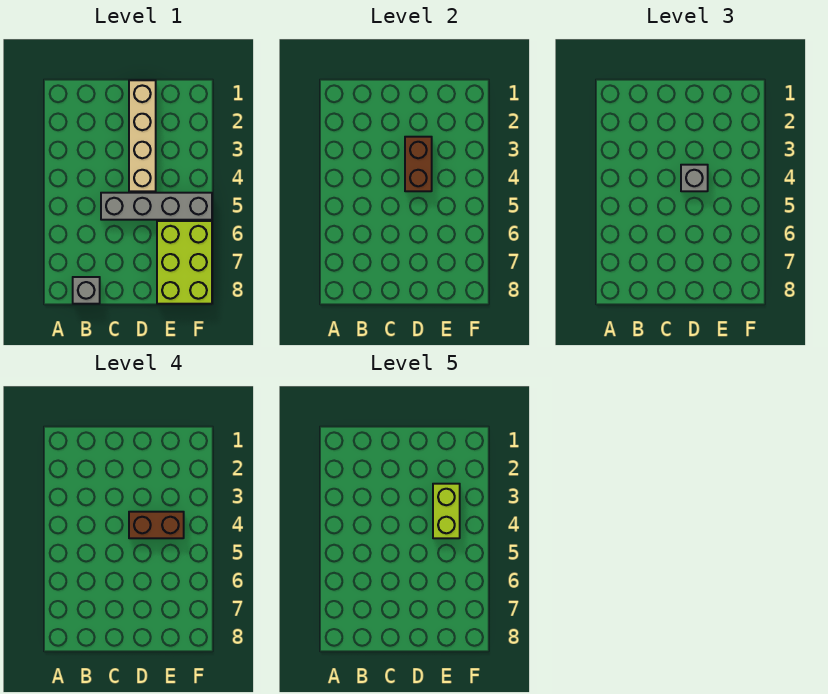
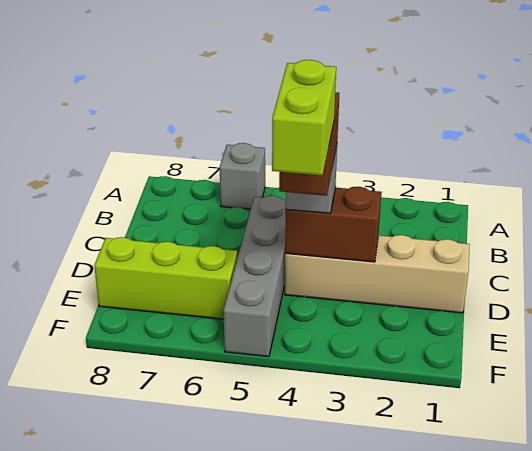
grey brick B8 level 1 -> grey brick A6 level 1
lime brick E3:E4 level 5 -> lime brick E4:F4 level 5
lime brick E6:F8 level 1 -> lime brick E6:E8 level 1

